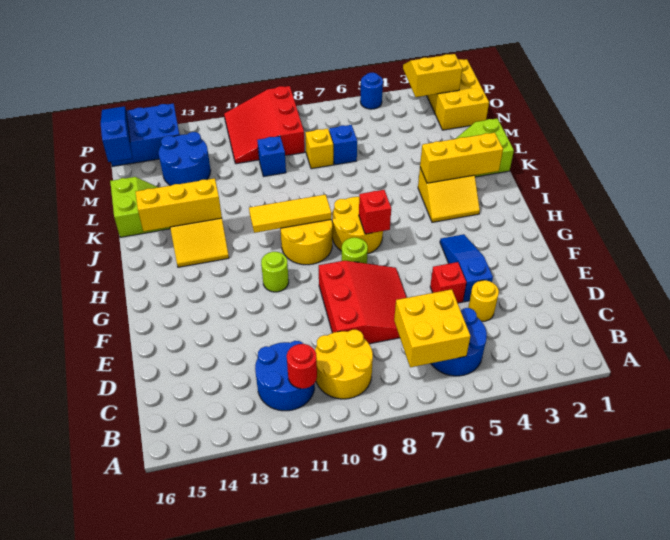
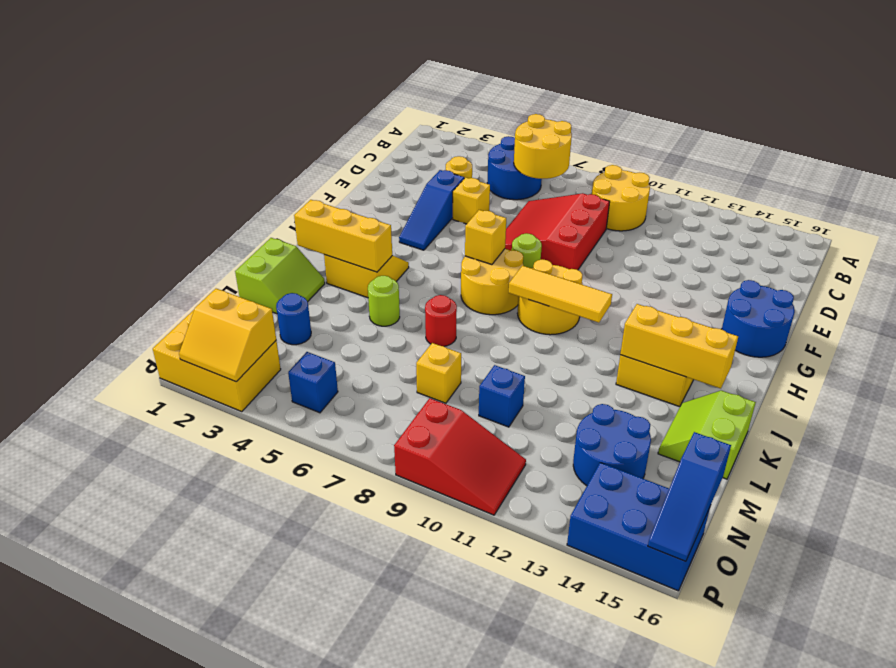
yellow brick B6:C7 level 2 -> yellow round brick B6:C7 level 2
blue round brick B11:C12 level 1 -> blue round brick F15:G16 level 1
red round brick B11 level 2 -> red round brick K7 level 1
red brick E5 level 1 -> yellow brick E5 level 1
lime round brick G11 level 1 -> lime round brick K5 level 1
red brick H7 level 2 -> yellow brick H7 level 2
blue brick M7 level 1 -> blue brick O5 level 1
yellow brick N1:P2 level 1 -> yellow brick O1:P3 level 1
red slope N9:P11 level 1 top 9 -> red slope O9:P11 level 1 top 9
blue round brick P5 level 1 -> blue round brick M3 level 1

